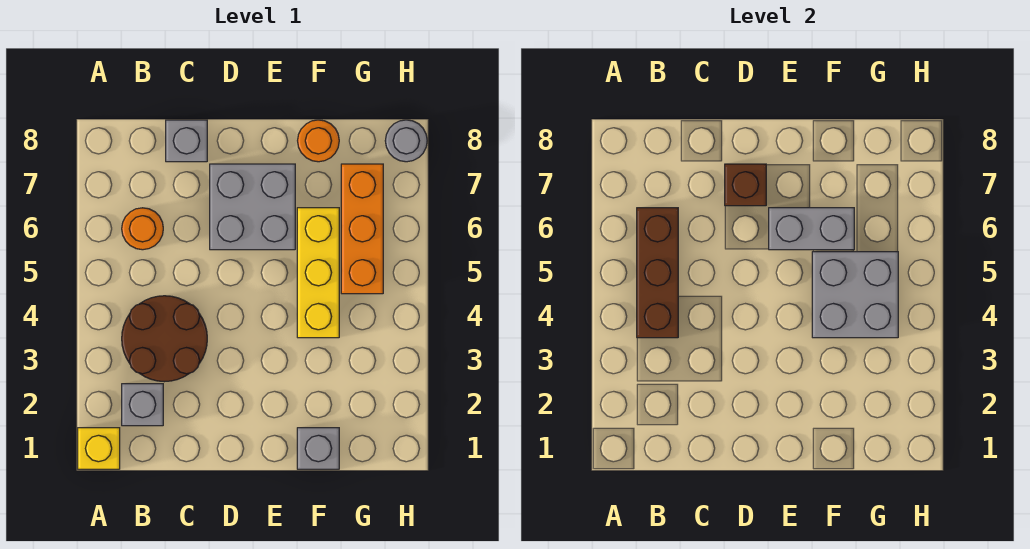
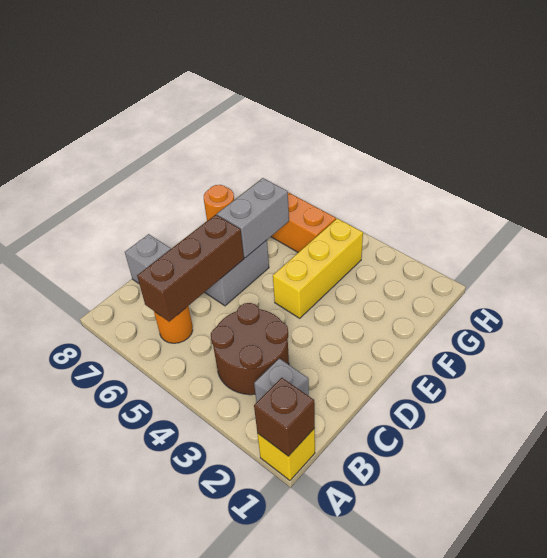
brown brick B4:B6 level 2 -> brown brick B6:D6 level 2
brown brick D7 level 2 -> brown brick A1 level 2
grey brick F1 level 1 -> none
yellow brick F4:F6 level 1 -> yellow brick E4:G4 level 1
grey brick F4:G5 level 2 -> none
grey round brick H8 level 1 -> none

